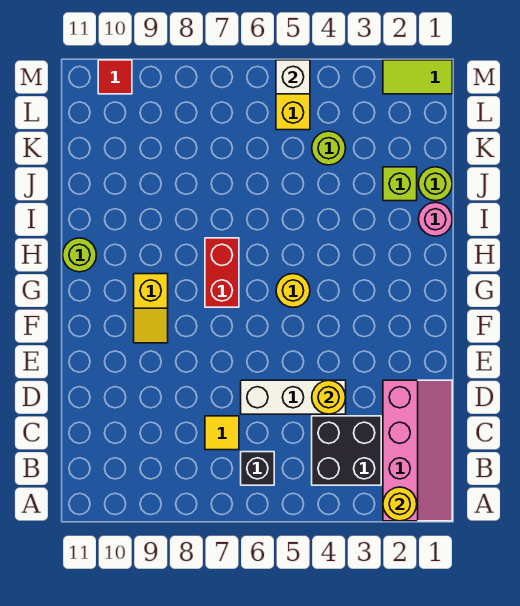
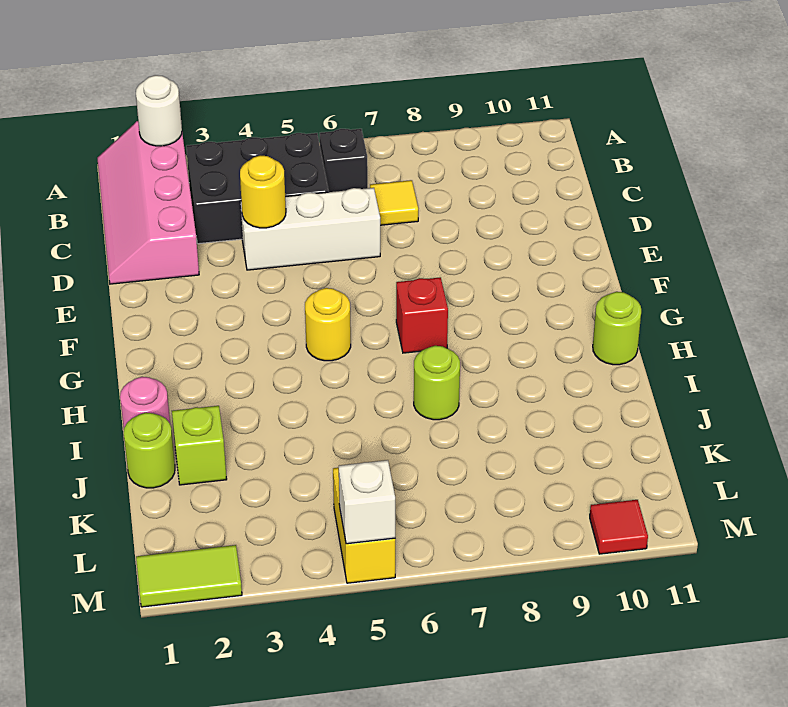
yellow round brick A2 level 2 -> white round brick A2 level 2
black brick B3:C4 level 1 -> black brick B3:C5 level 1
yellow slope F9:G9 level 1 top G -> none
red brick G7:H7 level 1 -> red brick G7 level 1
lime round brick K4 level 1 -> lime round brick I7 level 1

